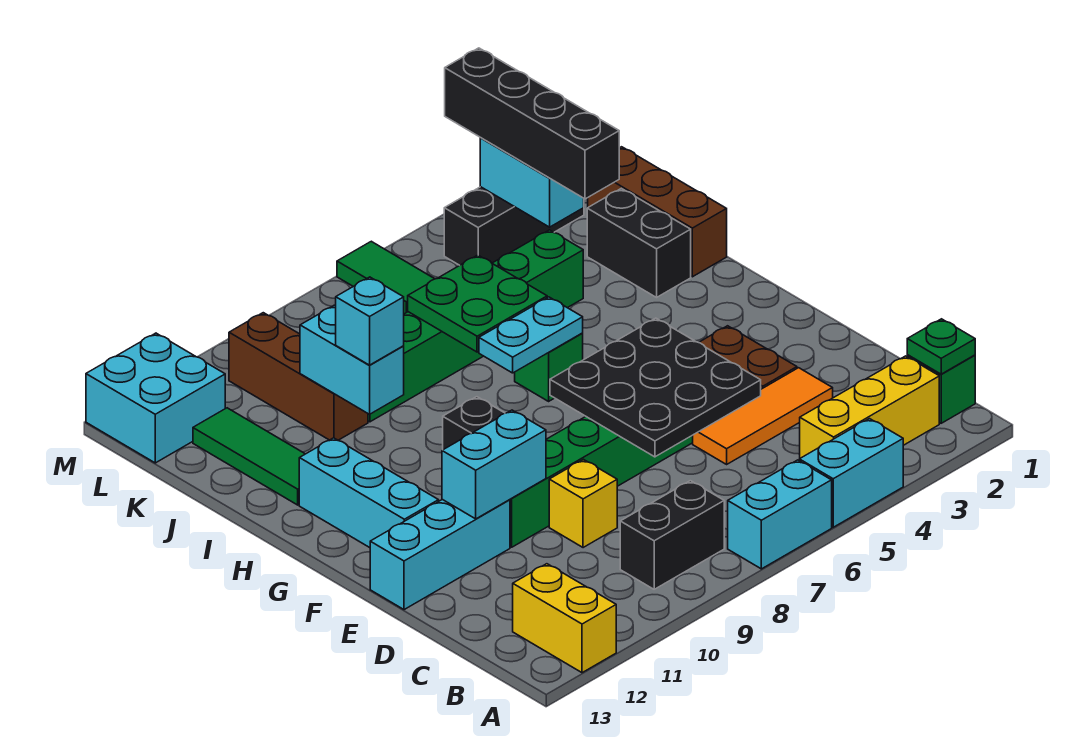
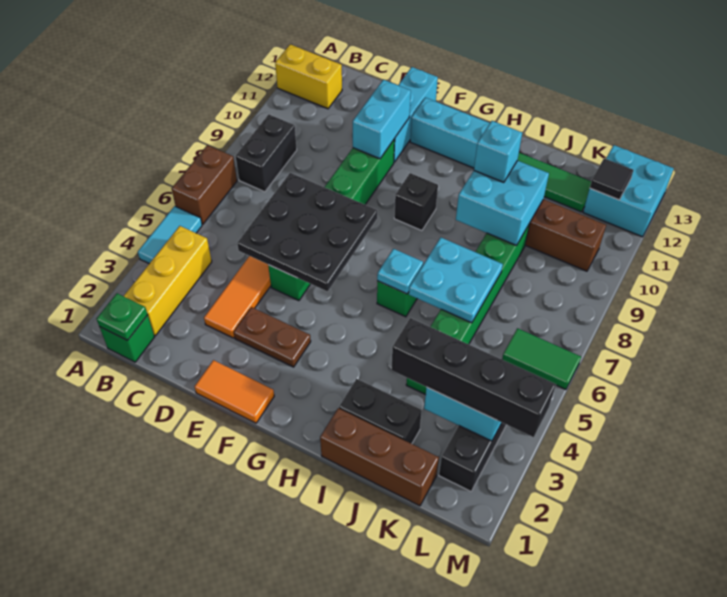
cyan brick A4:A5 level 1 -> cyan tile A4:A5 level 1
cyan brick A6:A7 level 1 -> brown brick A6:A7 level 1
yellow brick D9 level 1 -> none
none -> orange tile E1:F1 level 1
cyan plate H6:H7 level 2 -> cyan plate H6 level 2
green plate I6:J7 level 2 -> cyan plate I6:J7 level 2
cyan brick I10:J10 level 2 -> cyan brick I9:J10 level 2
none -> black tile L12 level 2

